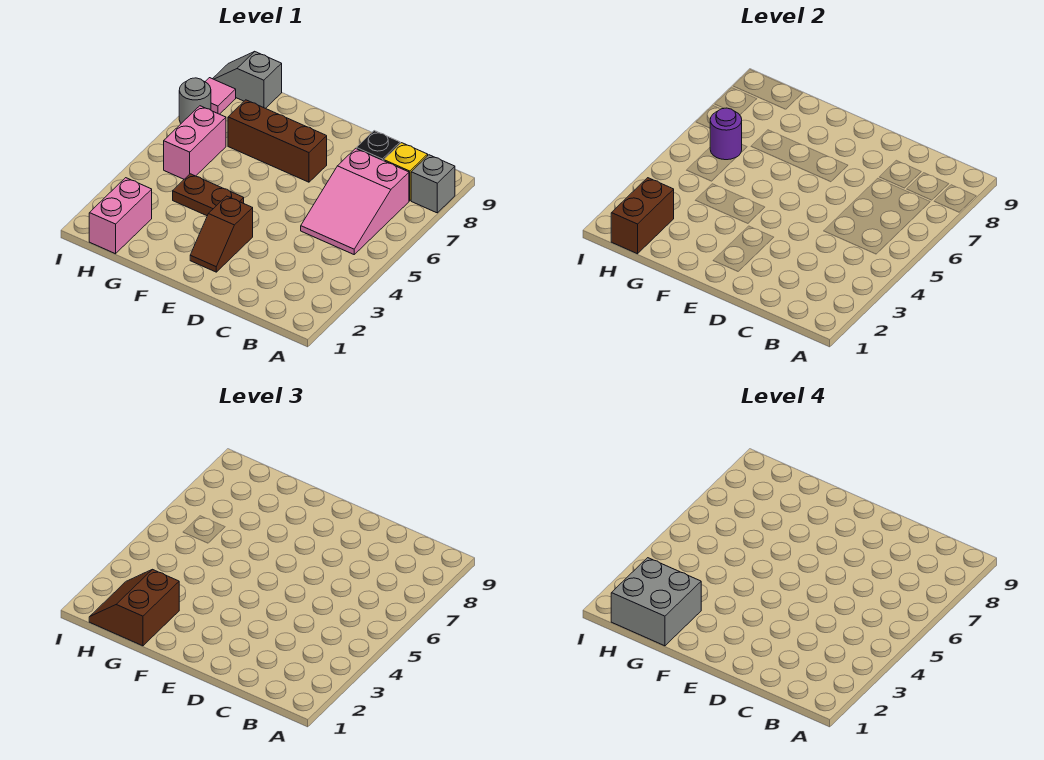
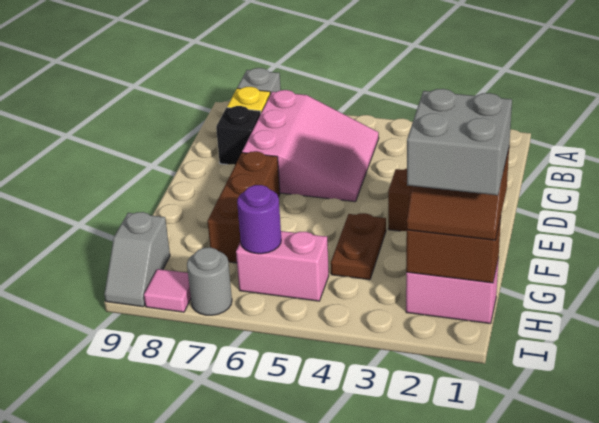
pink slope B5:C7 level 1 top 7 -> pink slope B5:D7 level 1 top 7

